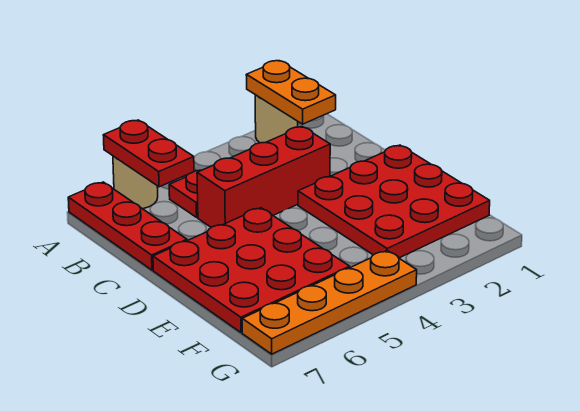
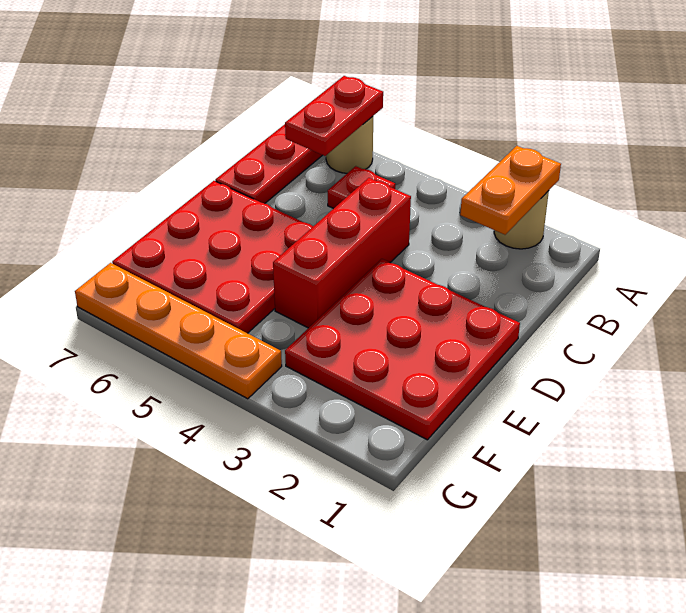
red brick C3:C5 level 1 -> red brick C4:E4 level 1

